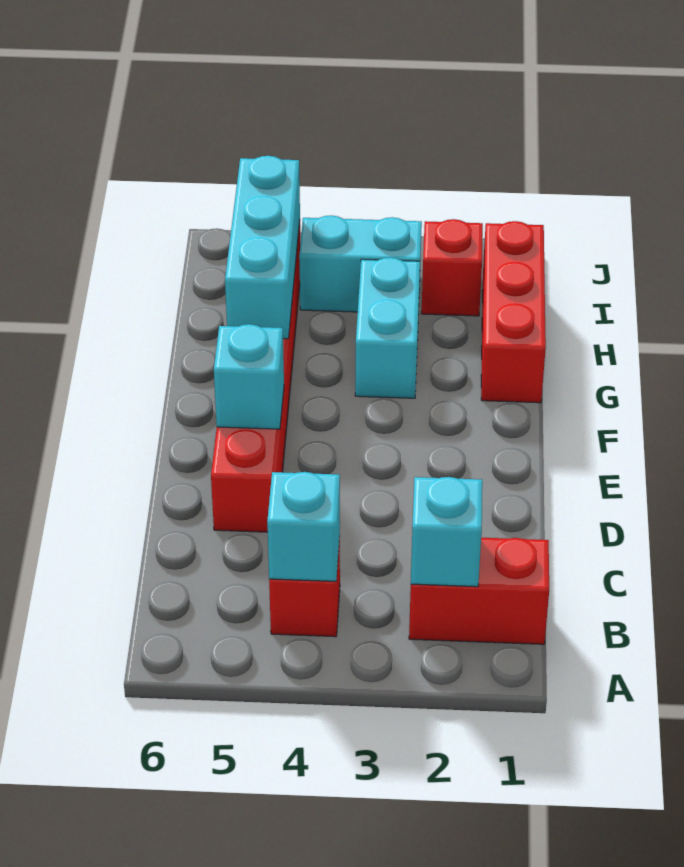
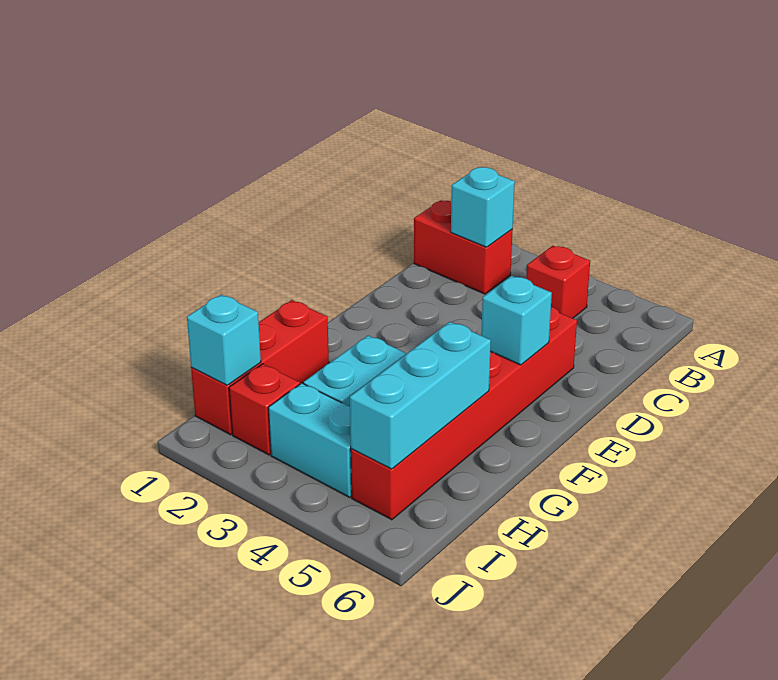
cyan brick B4 level 2 -> cyan brick I1 level 2

